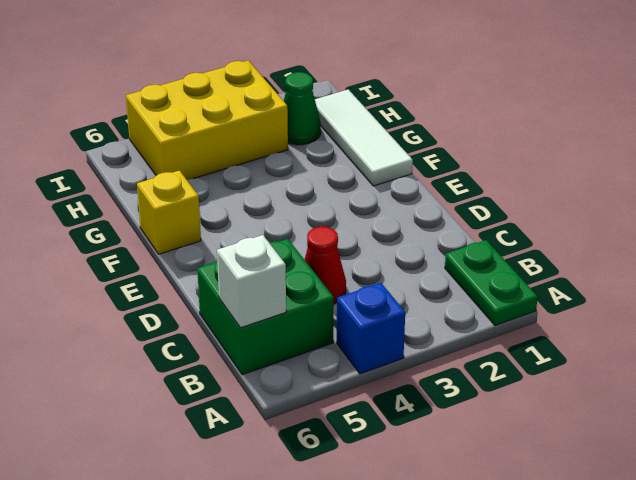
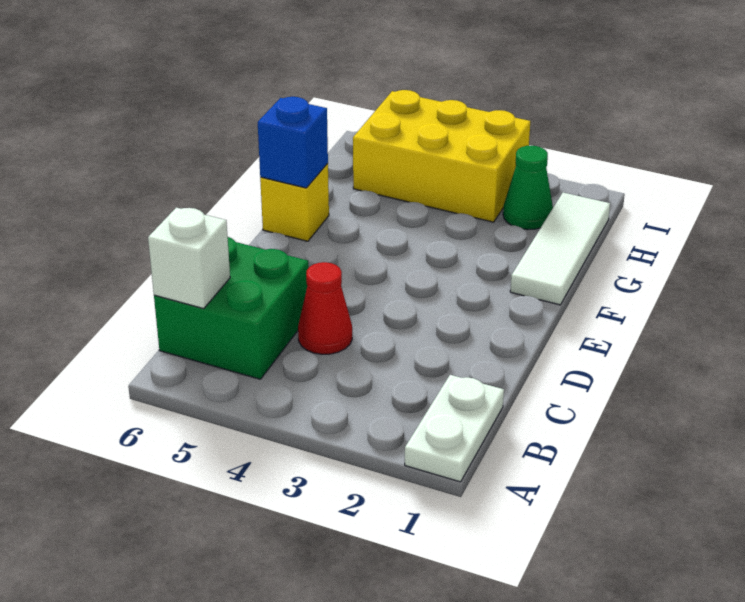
green plate A1:B1 level 1 -> white plate A1:B1 level 1
blue brick A4 level 1 -> blue brick F6 level 2

